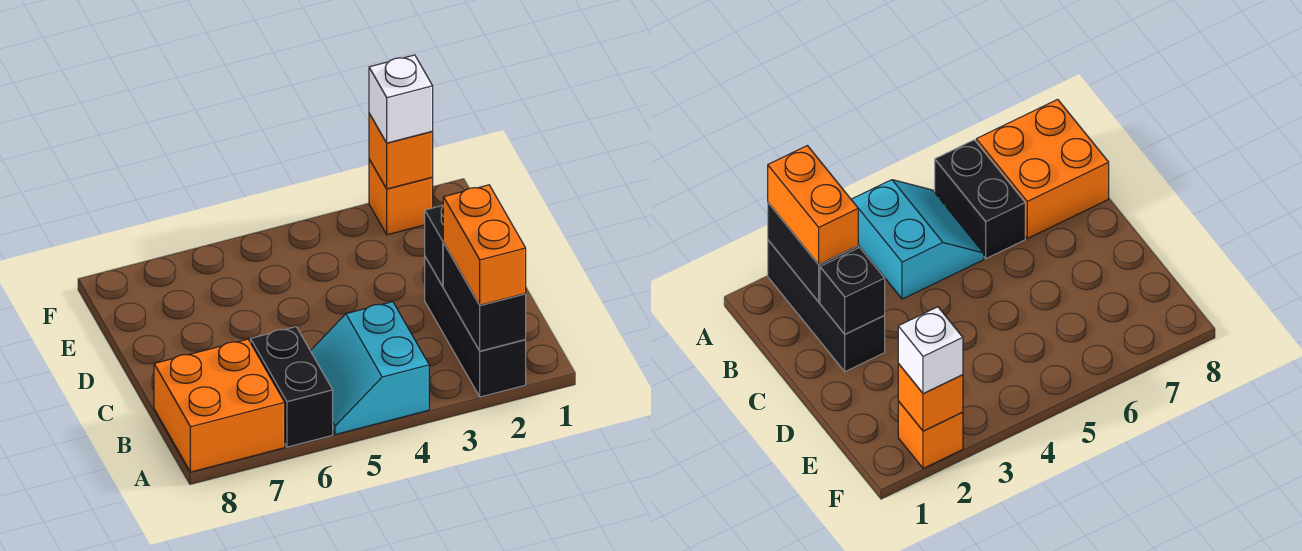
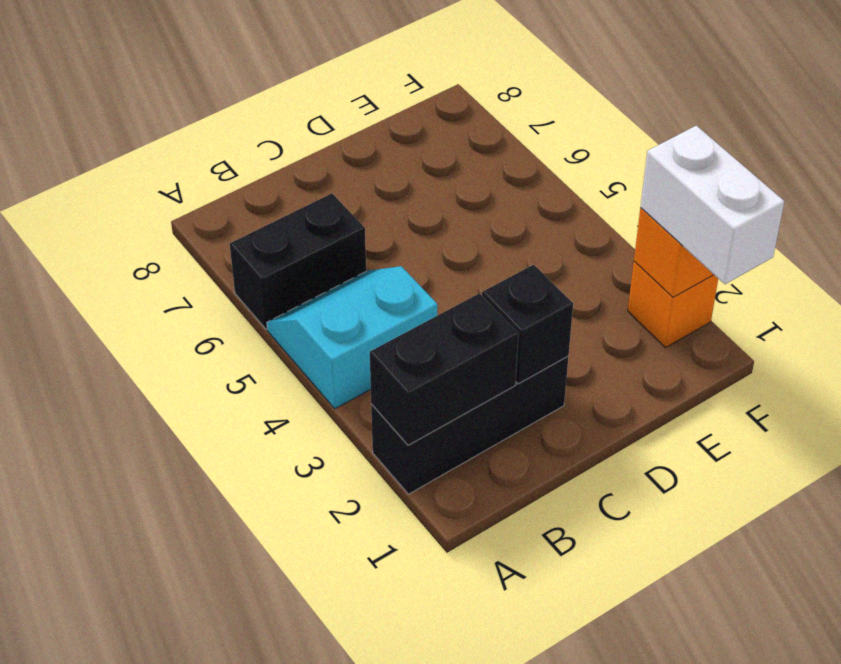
orange brick A2:B2 level 3 -> none
orange brick A7:B8 level 1 -> none
white brick F2 level 3 -> white brick F1:F2 level 3

